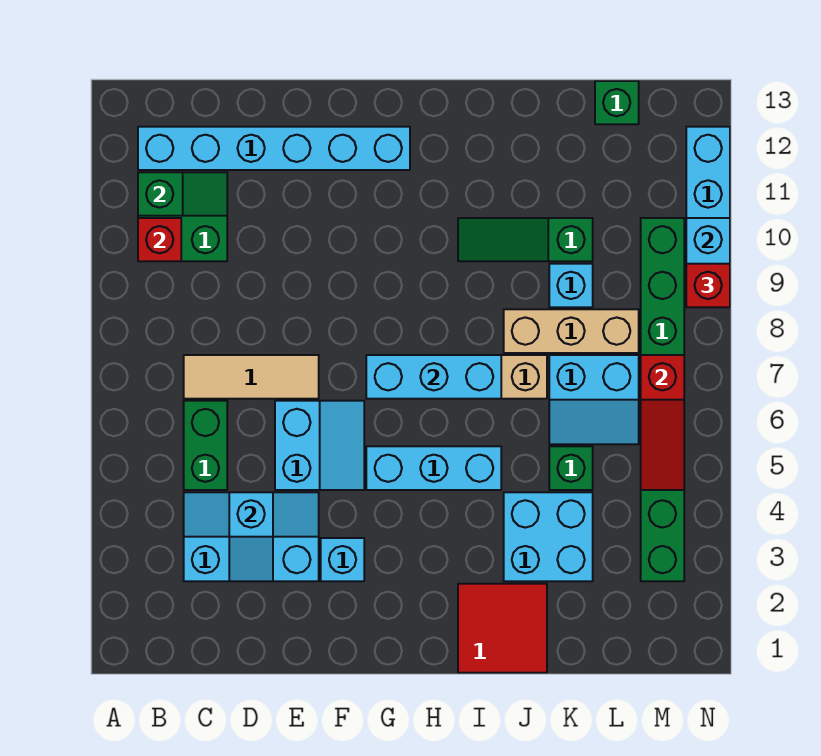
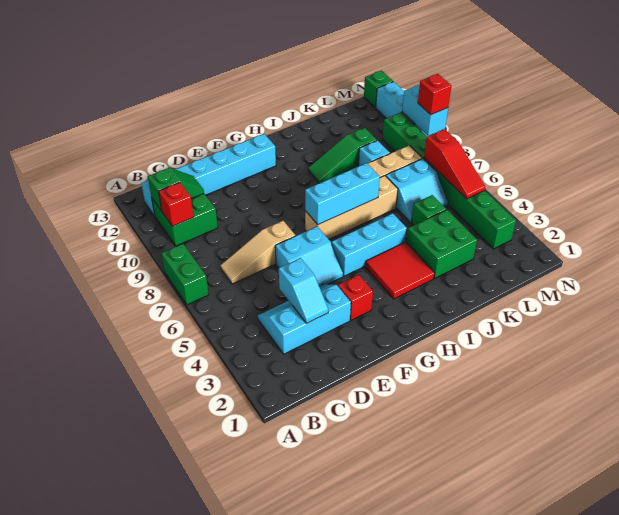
green brick C5:C6 level 1 -> green brick A7:A8 level 1
tan tile C7:E7 level 1 -> tan slope C7:E7 level 1 top E
cyan slope E5:F6 level 1 top E -> cyan slope E5:F6 level 1 top 6
cyan brick F3 level 1 -> red brick F3 level 1
red tile I1:J2 level 1 -> red tile H3:I4 level 1
cyan brick J3:K4 level 1 -> green brick J3:K4 level 1
green brick L13 level 1 -> green brick N13 level 1

